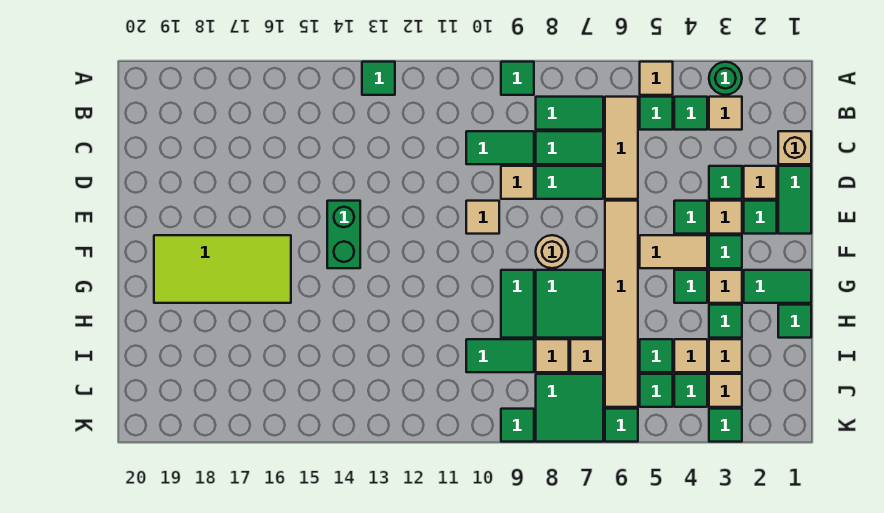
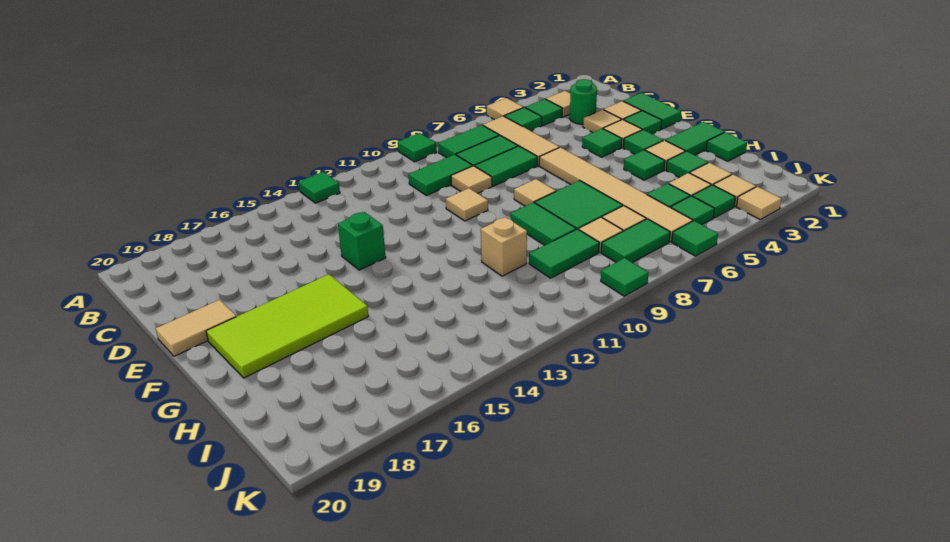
green round brick A3 level 1 -> green round brick C3 level 1
tan brick C1 level 1 -> tan brick H11 level 1
green tile D3 level 1 -> tan tile D3 level 1
green brick E14:F14 level 1 -> green brick E14 level 1
tan tile F4:F5 level 1 -> tan tile E19:E20 level 1
tan round brick F8 level 1 -> tan tile F8 level 1
green tile J7:K8 level 1 -> green tile J7:J8 level 1
green tile K3 level 1 -> tan tile K3 level 1

